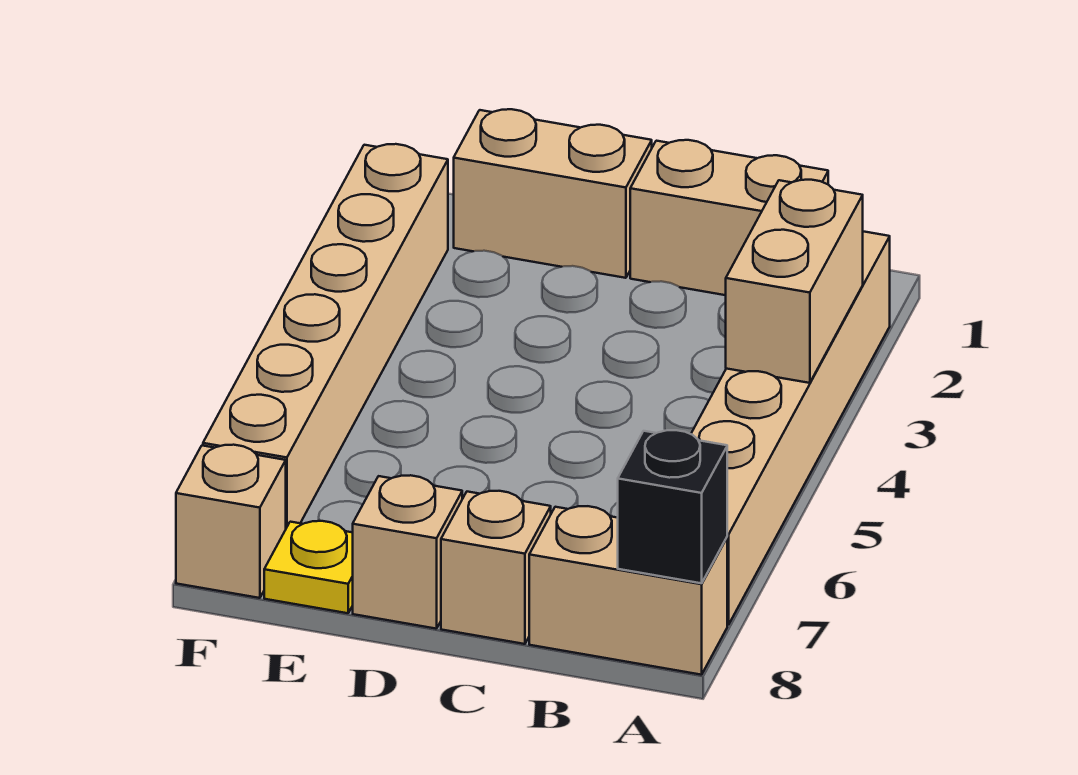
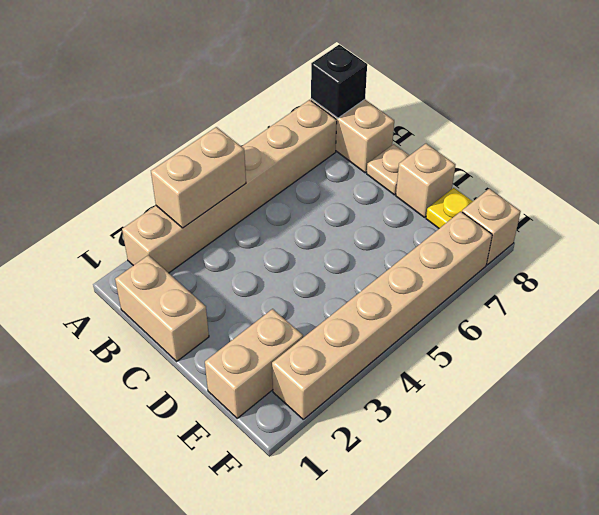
tan brick C8 level 1 -> tan plate C8 level 1
tan brick D1:E1 level 1 -> tan brick E1:E2 level 1

